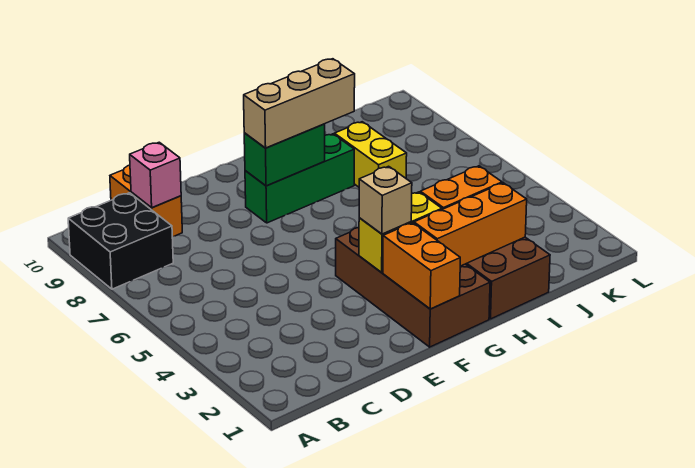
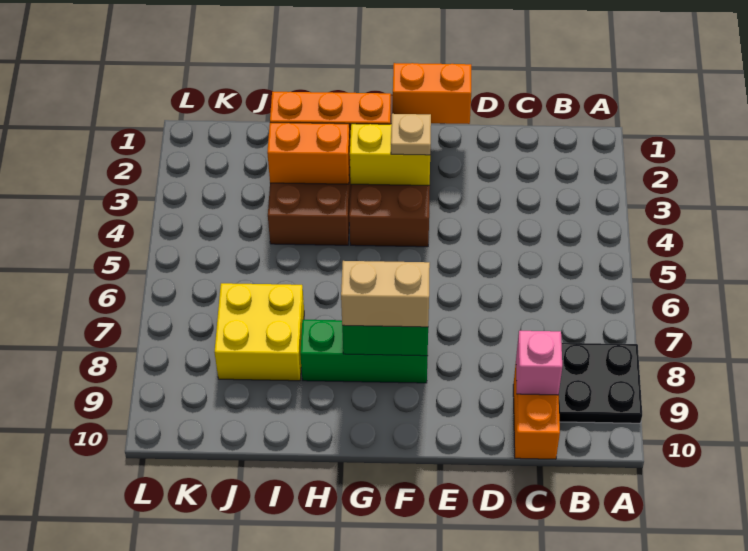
black brick A8:B9 level 1 -> black plate A8:B9 level 1
orange brick F1:F2 level 2 -> orange brick E1:F1 level 2
tan brick F3 level 3 -> tan plate F3 level 3
tan brick F8:H8 level 3 -> tan brick F8:G8 level 3
yellow brick I7:I8 level 1 -> yellow brick I7:J8 level 1

